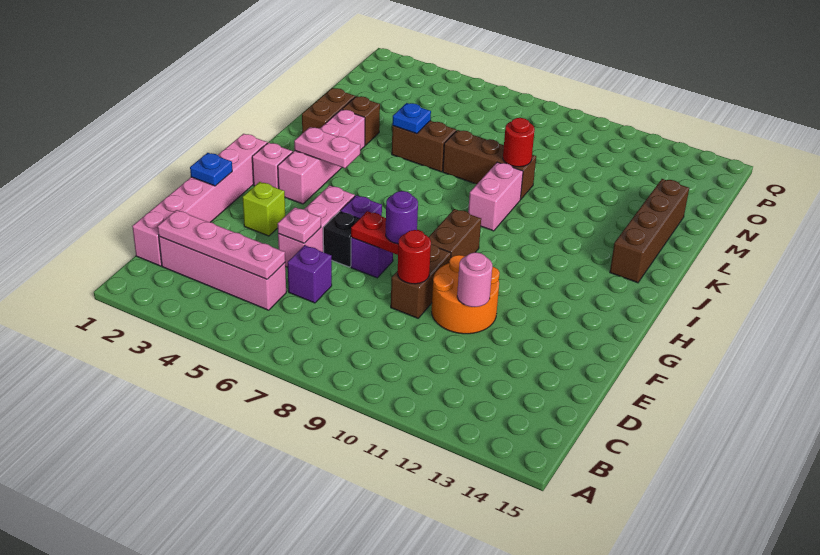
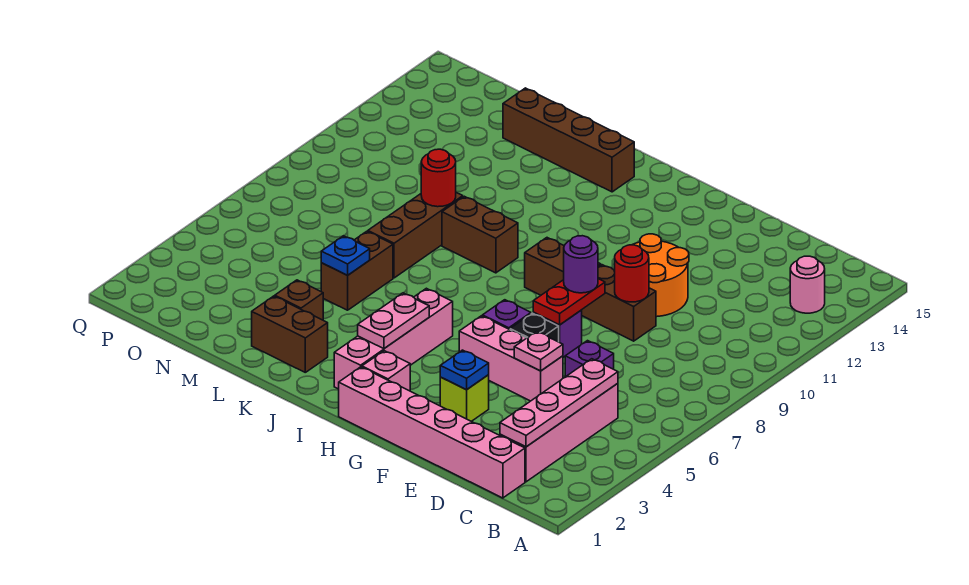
pink round brick E11 level 2 -> pink round brick B13 level 1
blue plate F1 level 2 -> blue plate F3 level 2
pink brick H3:K3 level 1 -> pink brick I2:I5 level 1
pink brick J9:K9 level 1 -> brown brick J9:K9 level 1

